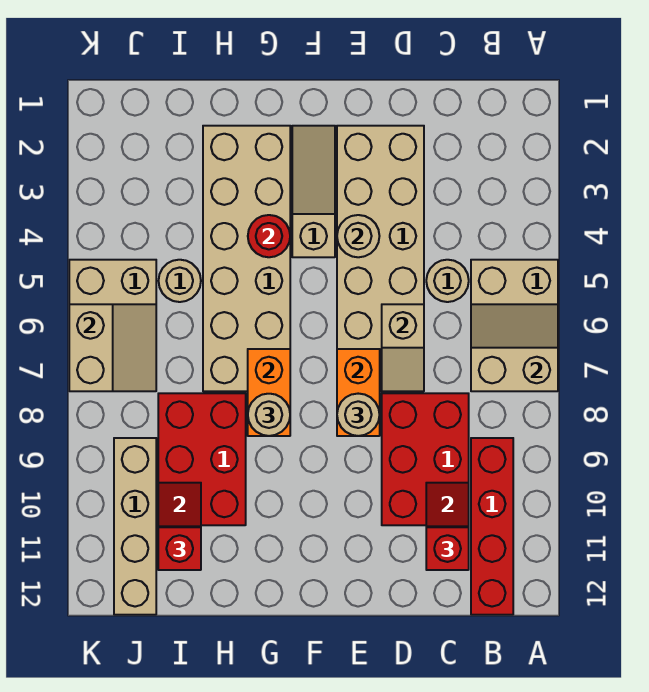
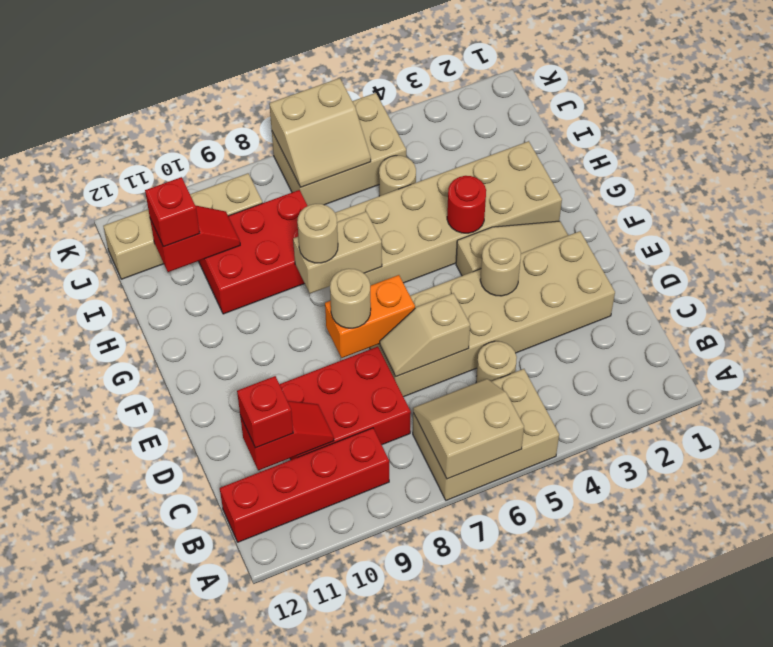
tan slope A6:B7 level 2 top 7 -> tan slope A6:B7 level 2 top A
orange brick G7:G8 level 2 -> tan brick G7:G8 level 2

